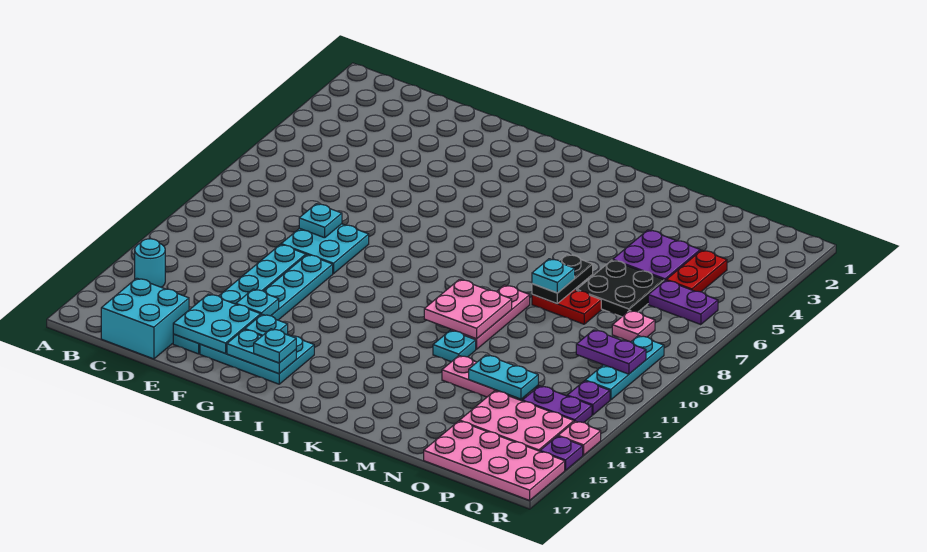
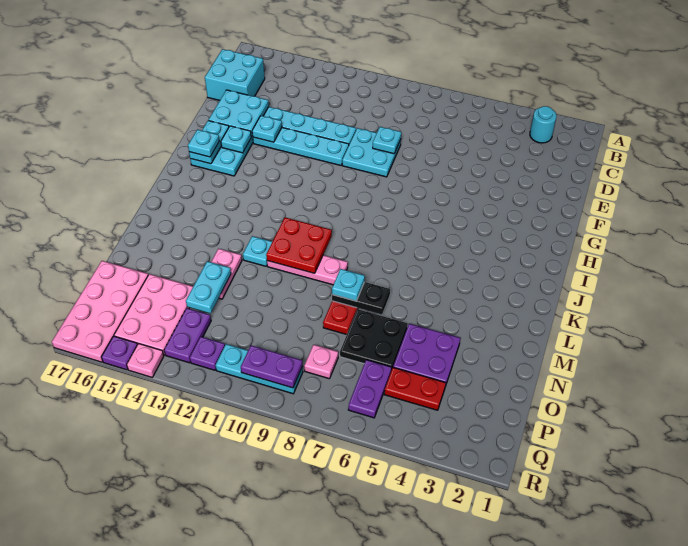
cyan round brick B14 level 1 -> cyan round brick B3 level 1
pink plate K10:L11 level 2 -> red plate K10:L11 level 2
purple plate P10:Q10 level 2 -> purple plate Q9:Q10 level 2

